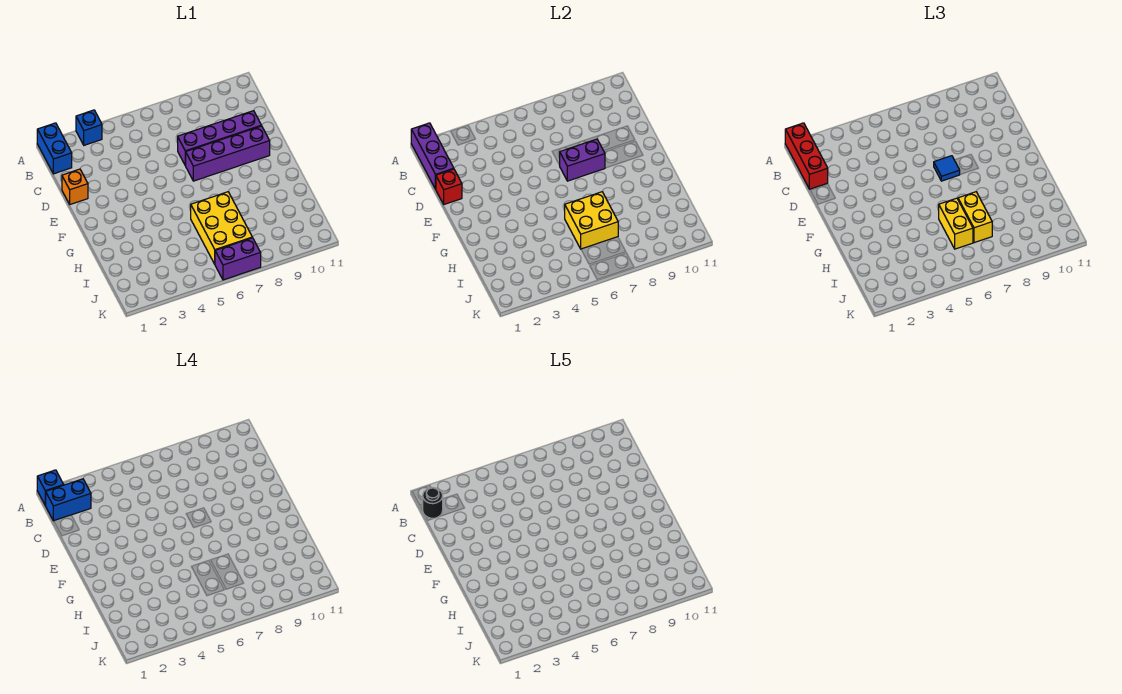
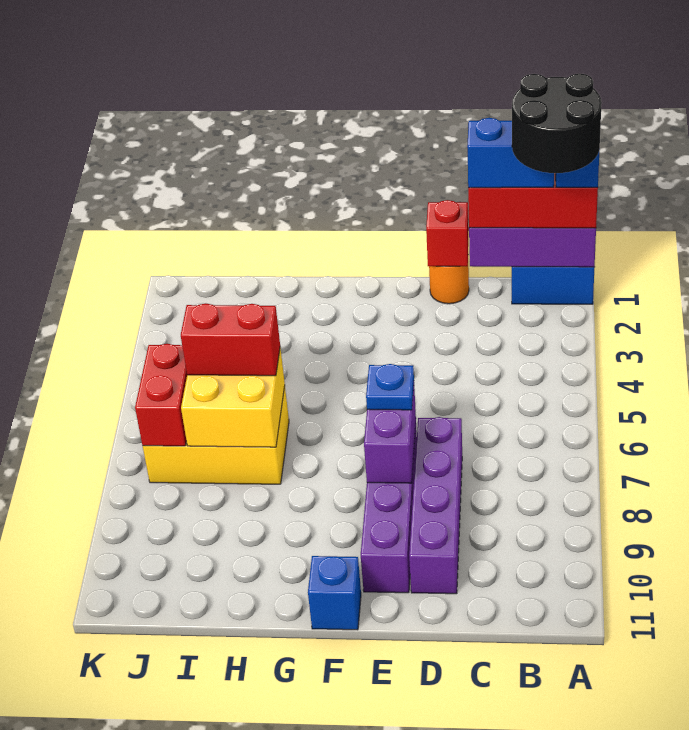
blue brick A3 level 1 -> blue brick F11 level 1
blue brick B1:B2 level 4 -> blue brick B1:C1 level 4
black round brick B1 level 5 -> black round brick A1:B2 level 5
orange brick D1 level 1 -> orange round brick D1 level 1
blue tile E7 level 3 -> blue plate E7 level 3
yellow brick H6:I6 level 3 -> red brick H6:I6 level 3
yellow brick H7:I7 level 3 -> none
none -> red brick J6:J7 level 2
purple brick K6:K7 level 1 -> none

